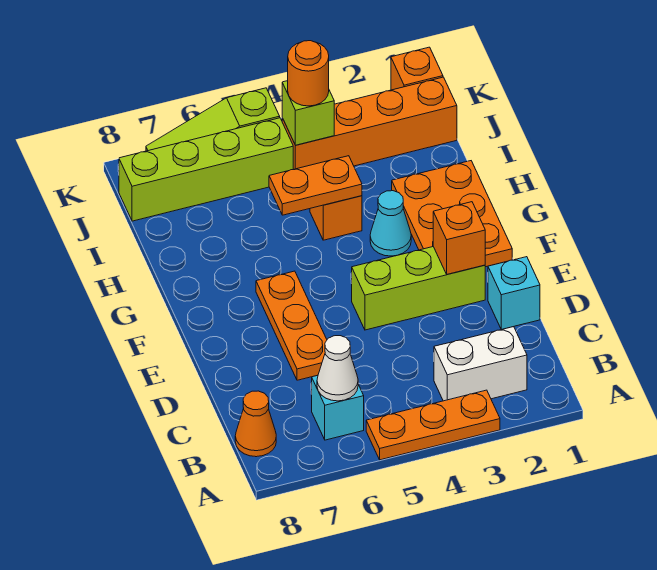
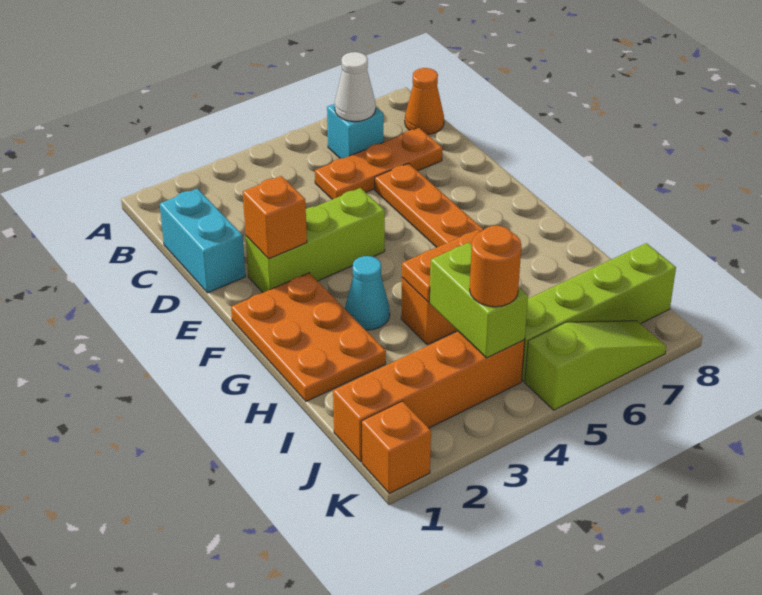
orange plate A3:A5 level 1 -> orange plate C5:C7 level 1
white brick B2:B3 level 1 -> none
cyan brick D1 level 1 -> cyan brick C1:D1 level 1
lime brick J4 level 2 -> lime brick I4:J4 level 2

